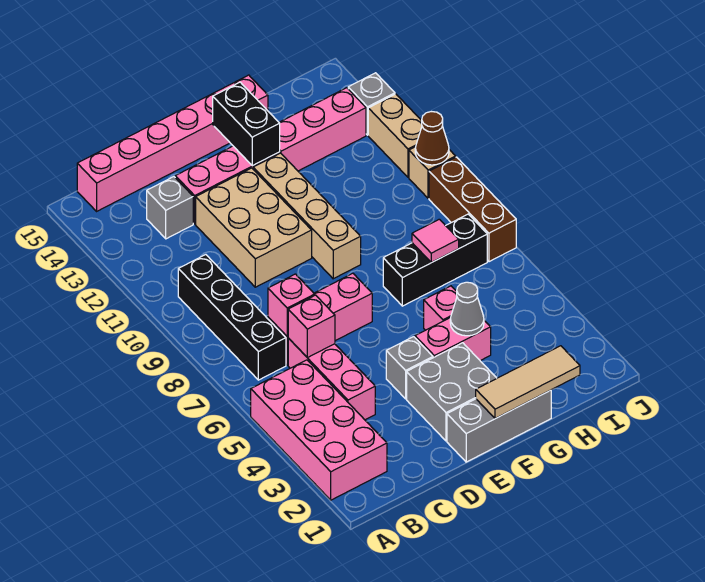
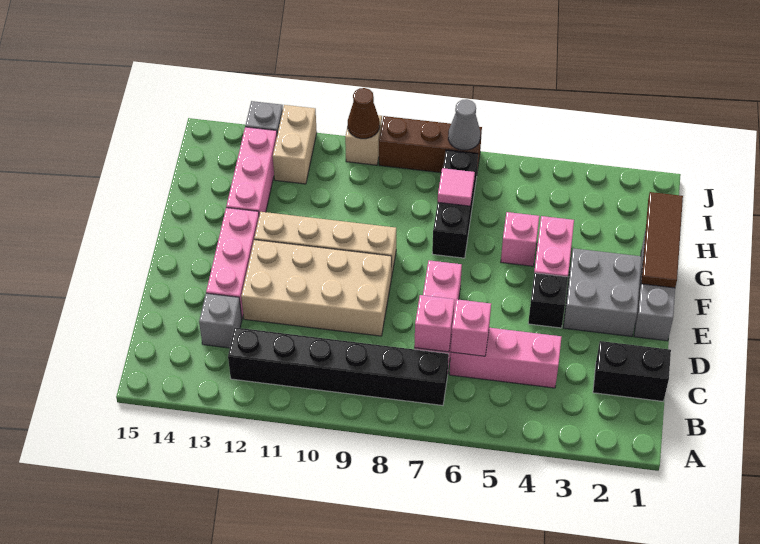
pink brick A2:B5 level 1 -> none
black brick B7:B10 level 1 -> black brick B7:B12 level 1
pink brick B15:G15 level 1 -> none
tan brick D10:E12 level 1 -> tan brick D9:E12 level 1
grey brick E4 level 1 -> black brick E4 level 1
tan tile F1:H1 level 2 -> brown tile F1:H1 level 2
black brick F13:F14 level 2 -> black brick C1:C2 level 1
grey cone G4 level 2 -> grey cone J7 level 2
tan brick J11:J12 level 1 -> tan brick I12:J12 level 1

